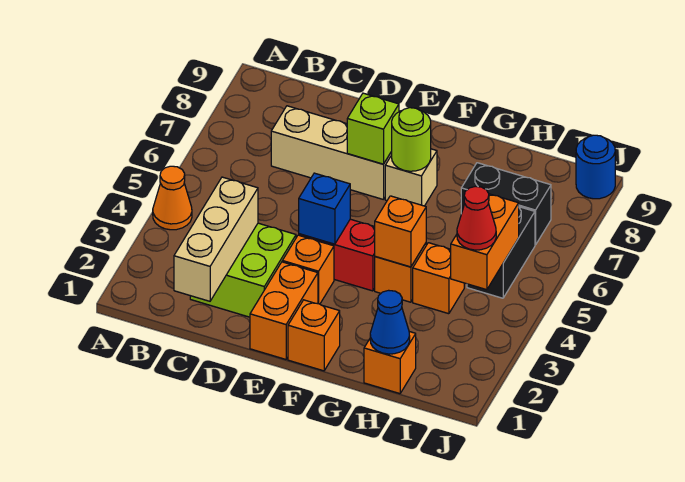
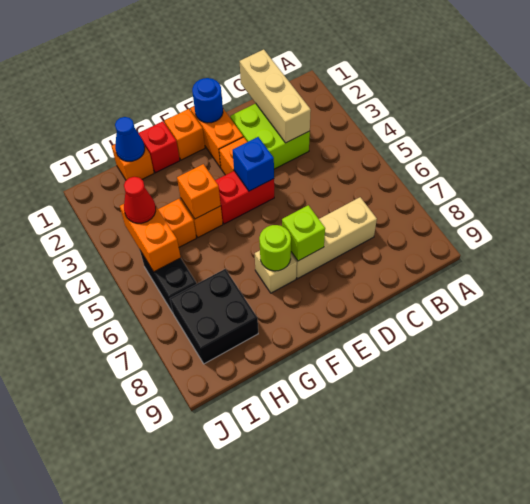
orange cone A4 level 1 -> none
none -> red brick G1 level 1
black brick H7:I7 level 1 -> black brick H7:I8 level 1
blue round brick J9 level 1 -> blue round brick E1 level 2

